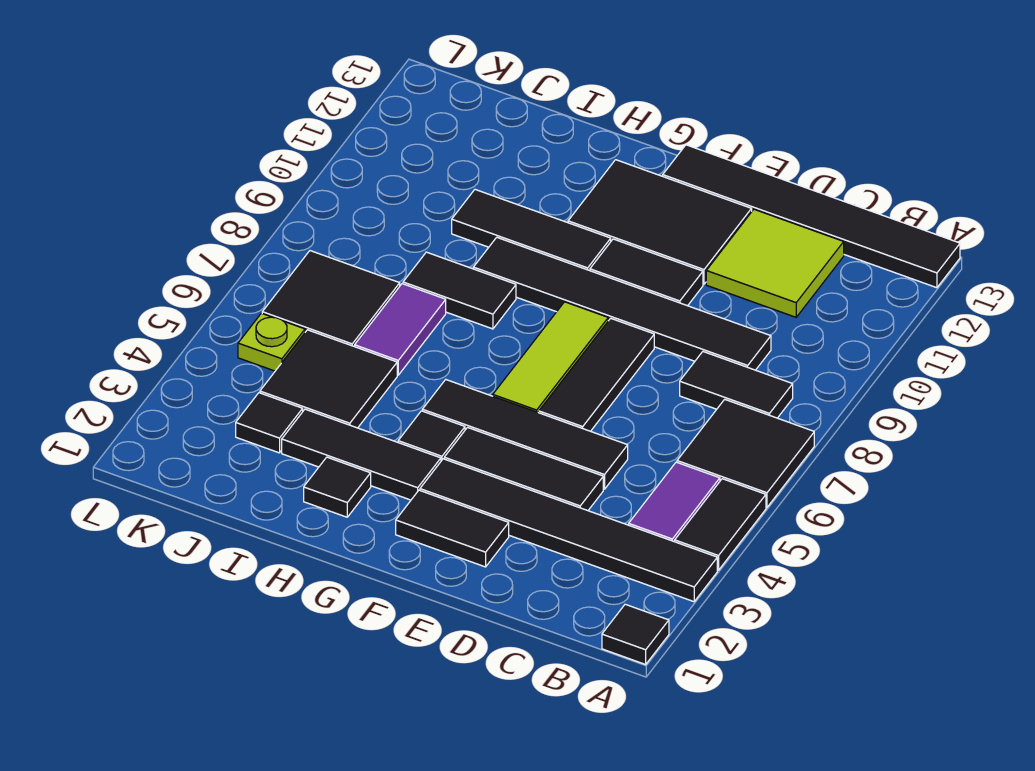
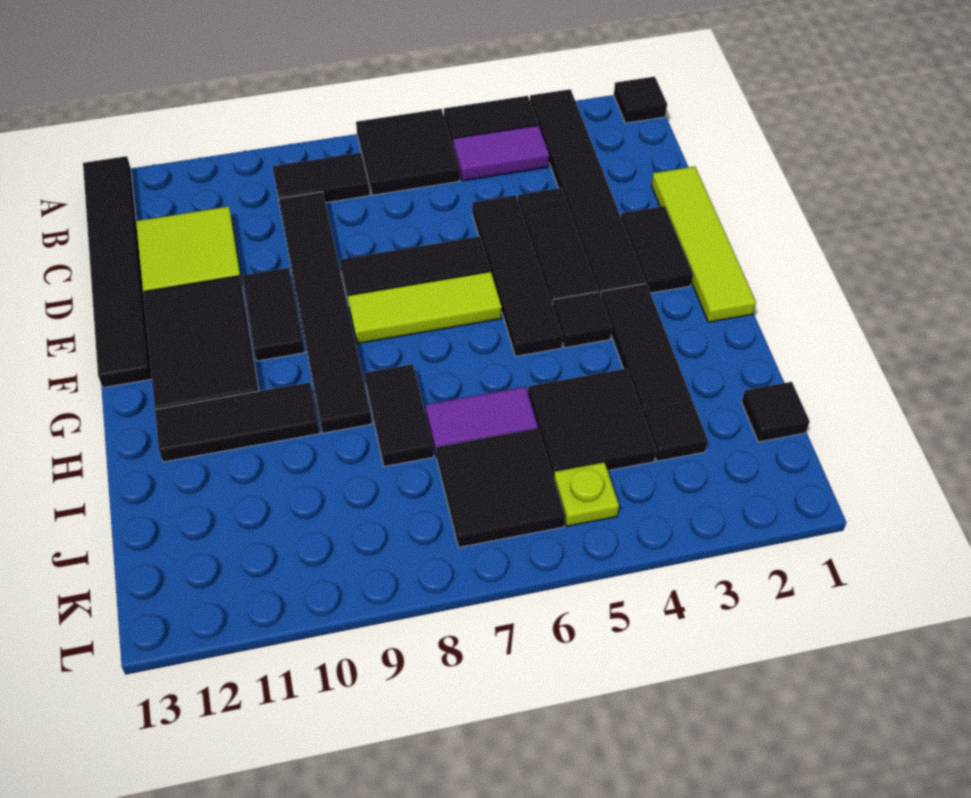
black tile B8:C8 level 1 -> black tile B8:B9 level 1
none -> lime tile D1:G1 level 1
black tile G10:I10 level 1 -> black tile H10:H12 level 1
black tile H2 level 1 -> black tile J1 level 1

